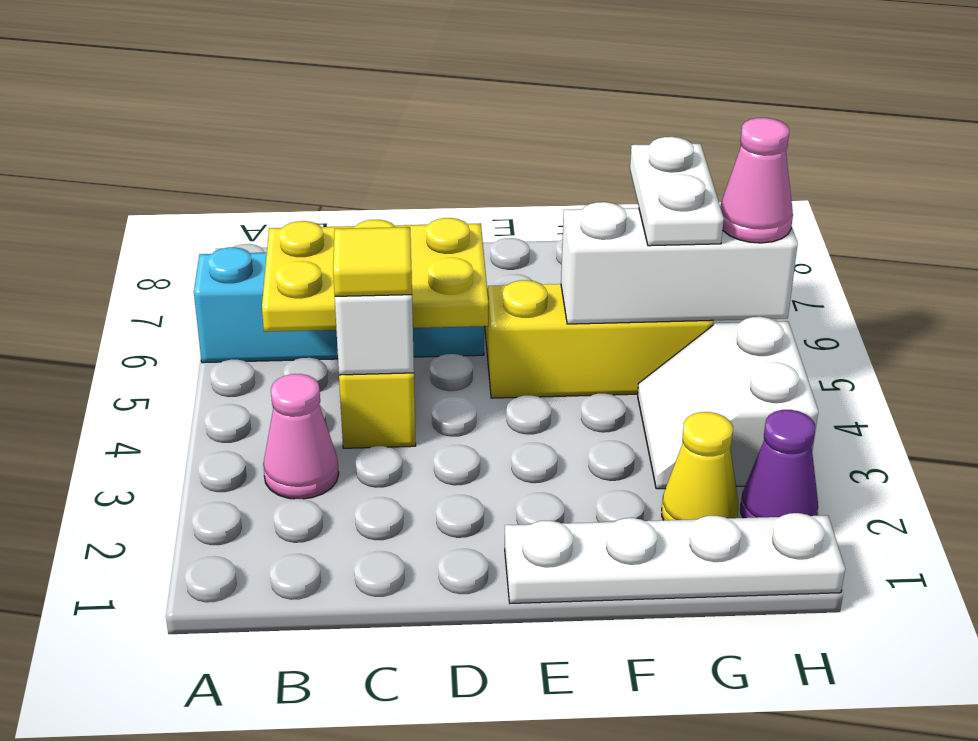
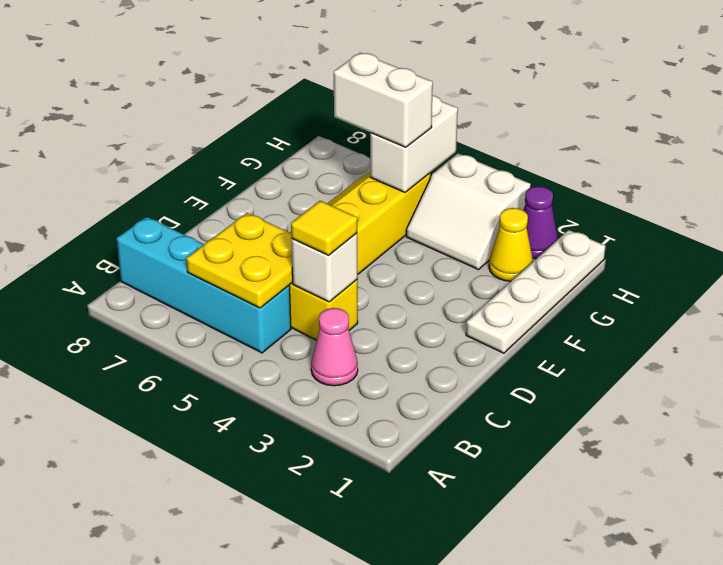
cyan brick A6:D6 level 1 -> cyan brick B5:B8 level 1
yellow plate B5:D6 level 2 -> yellow plate B5:C6 level 2
white brick F5:H5 level 2 -> white brick G5:H5 level 2
white plate G5:G6 level 3 -> white brick G5:G6 level 3
pink cone H5 level 3 -> none

